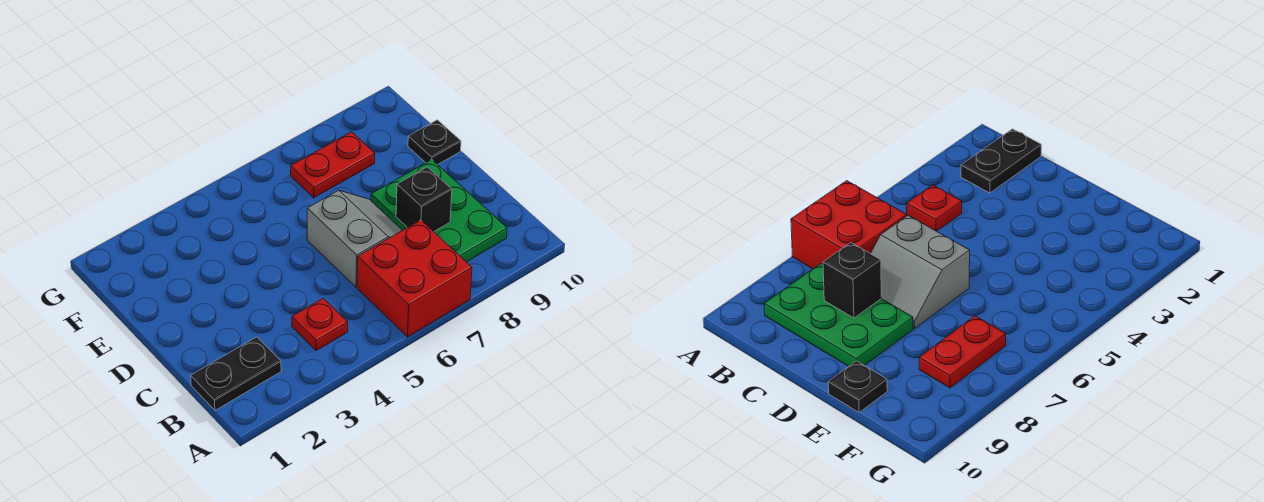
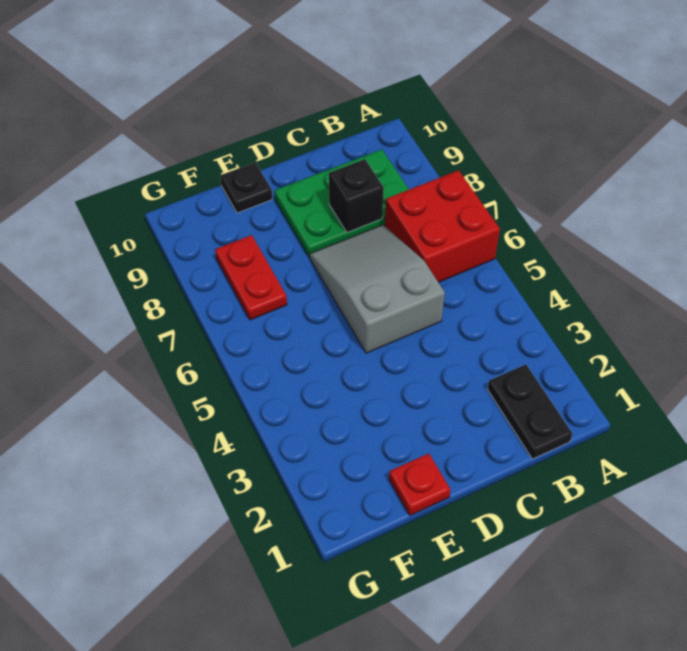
red plate B4 level 1 -> red plate E1 level 1
grey slope C6:D7 level 1 top 6 -> grey slope C5:D7 level 1 top 5

